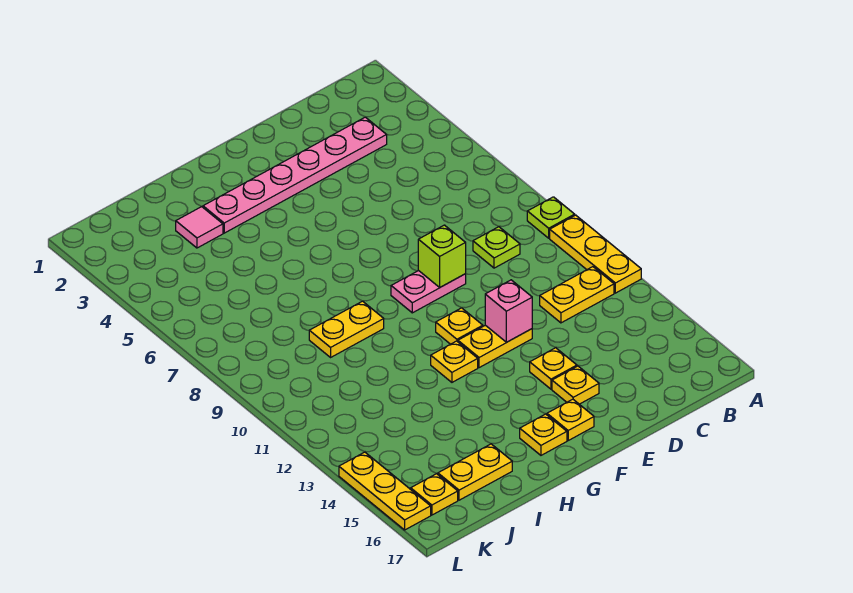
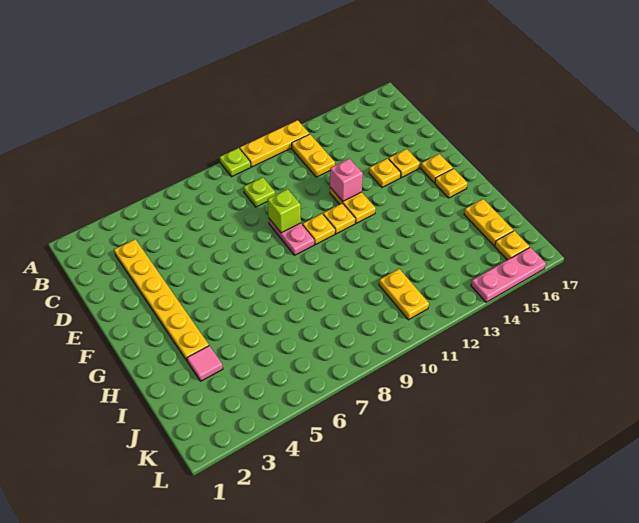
pink plate C3:H3 level 1 -> yellow plate C3:H3 level 1
yellow plate G12 level 1 -> yellow plate F10 level 1
yellow plate H9:I9 level 1 -> yellow plate J11:K11 level 1
yellow plate L14:L16 level 1 -> pink plate L14:L16 level 1

